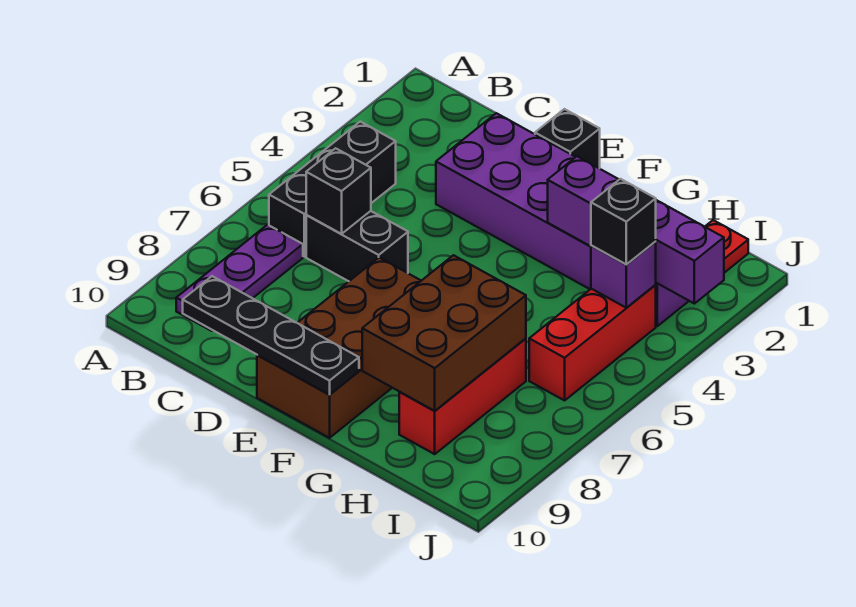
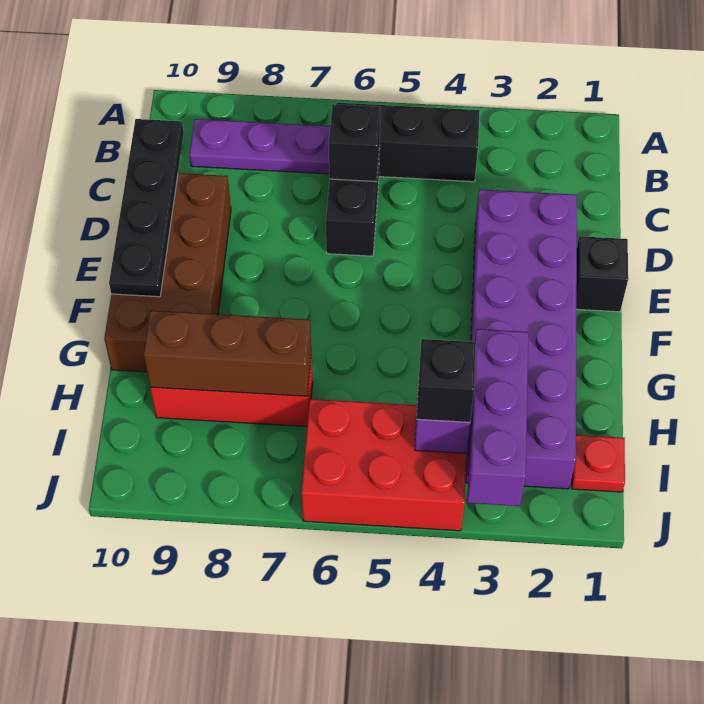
brown brick E7:F10 level 1 -> brown brick D9:G10 level 1
purple brick G3:J3 level 2 -> purple brick H3:J3 level 2
brown brick G7:H9 level 2 -> brown brick H7:H9 level 2
red brick I4:I6 level 1 -> red brick I4:J6 level 1

